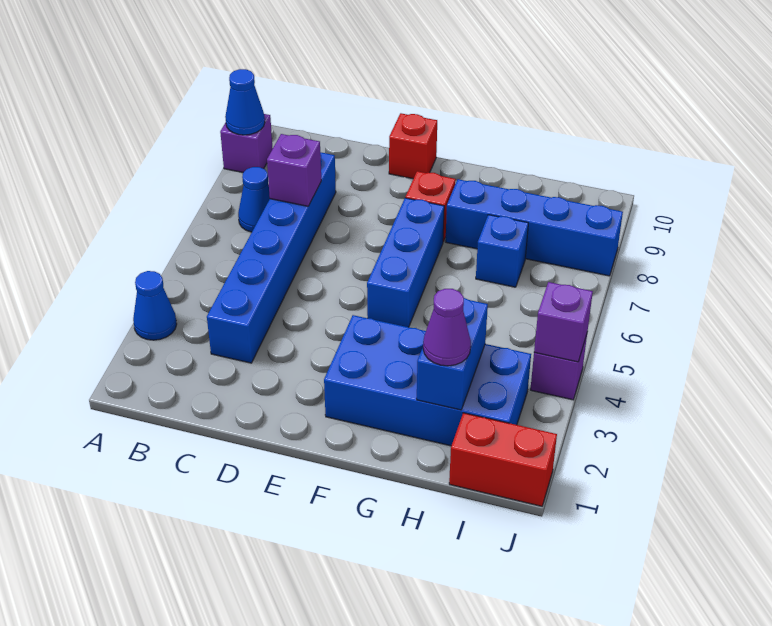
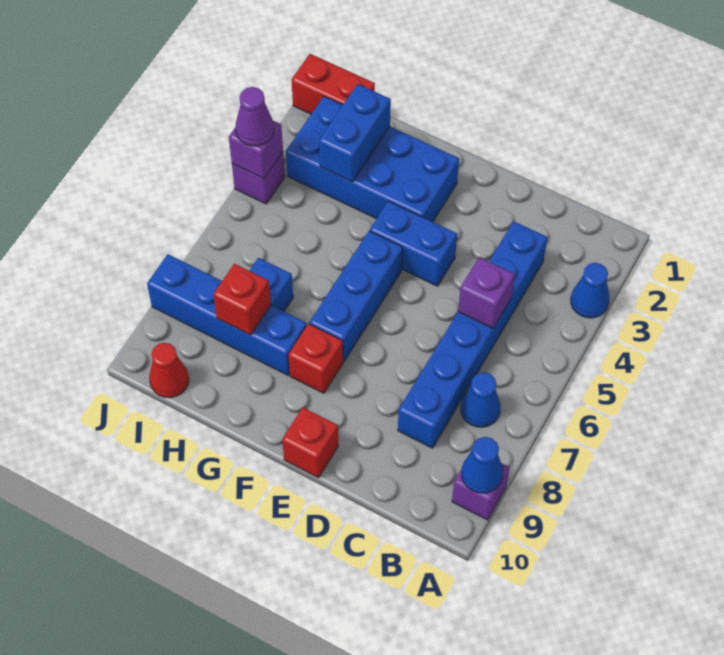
purple brick C7 level 2 -> purple brick C5 level 2
none -> blue brick E4:F4 level 1
purple cone H2 level 3 -> purple cone J4 level 3
none -> red brick H8 level 2
none -> red cone I10 level 1

